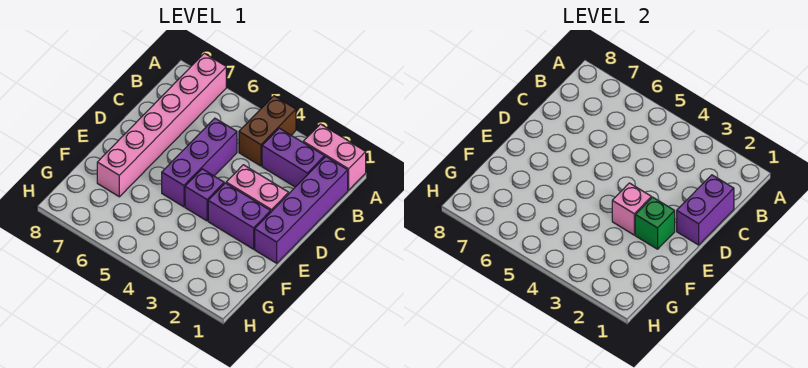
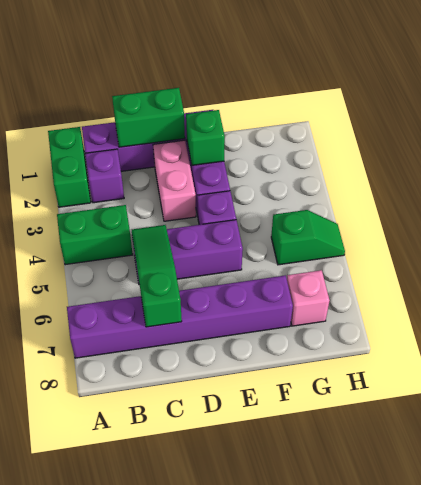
pink brick A1:A2 level 1 -> green brick A1:A2 level 1
brown brick A4:B4 level 1 -> green brick A4:B4 level 1
pink brick A7:F7 level 1 -> purple brick A7:F7 level 1
purple brick B2:B3 level 1 -> purple brick B2 level 1
purple brick C1:D1 level 2 -> green brick C1:D1 level 2
none -> green slope C5:C7 level 2 top 7
pink brick E3 level 2 -> pink brick G7 level 1
none -> green slope G5:H5 level 1 top G

